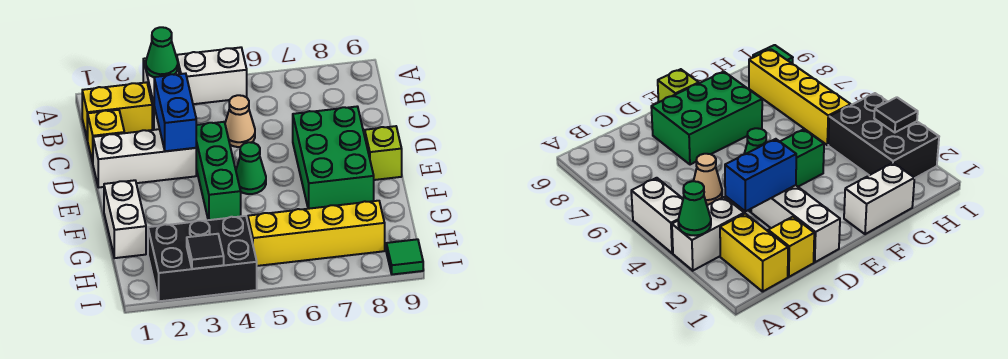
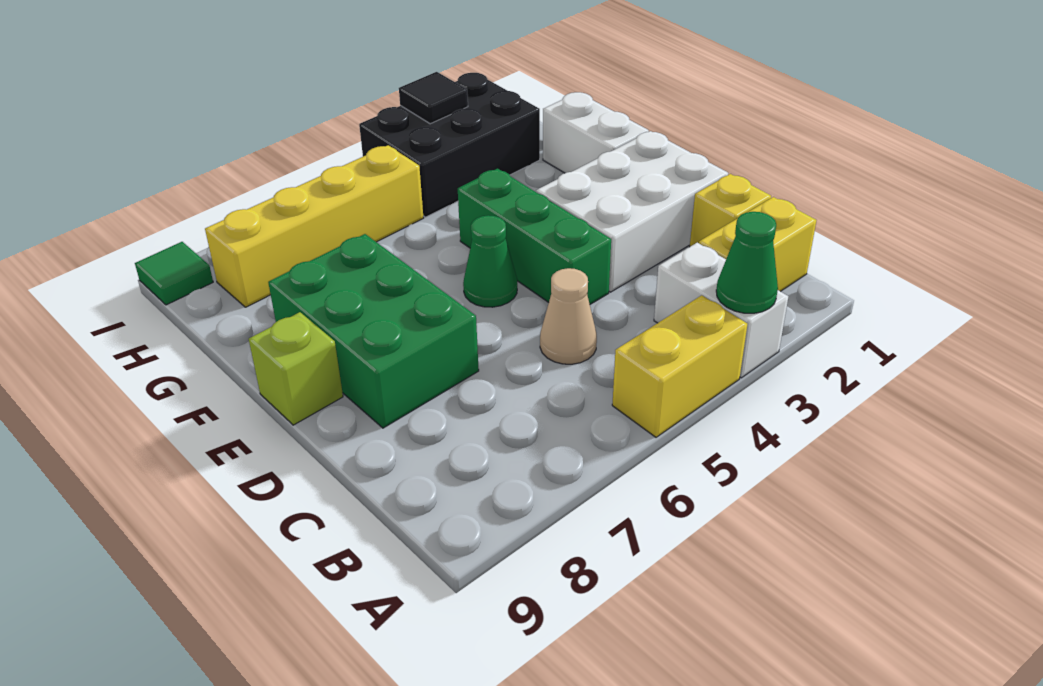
white brick A4:A5 level 1 -> yellow brick A4:A5 level 1
blue brick C3:D3 level 2 -> none
white brick D1:D3 level 1 -> white brick D1:E3 level 1

